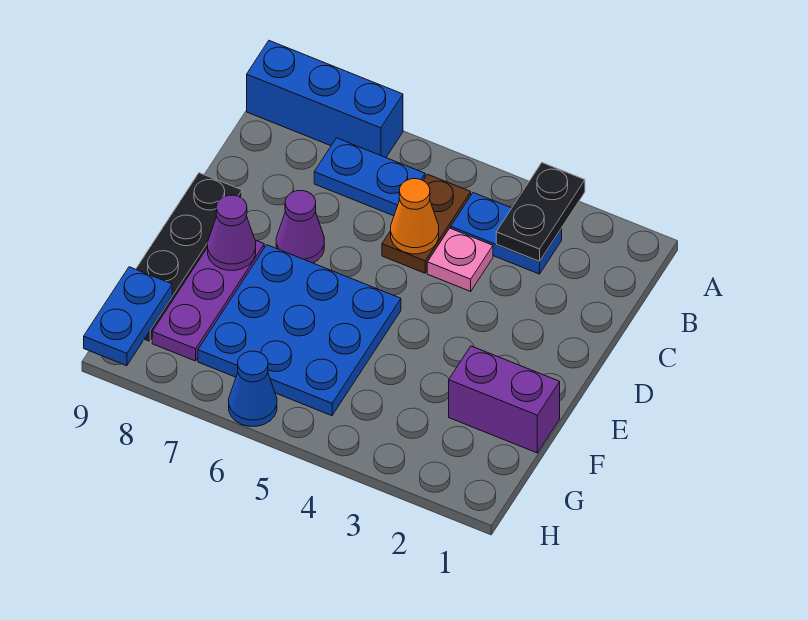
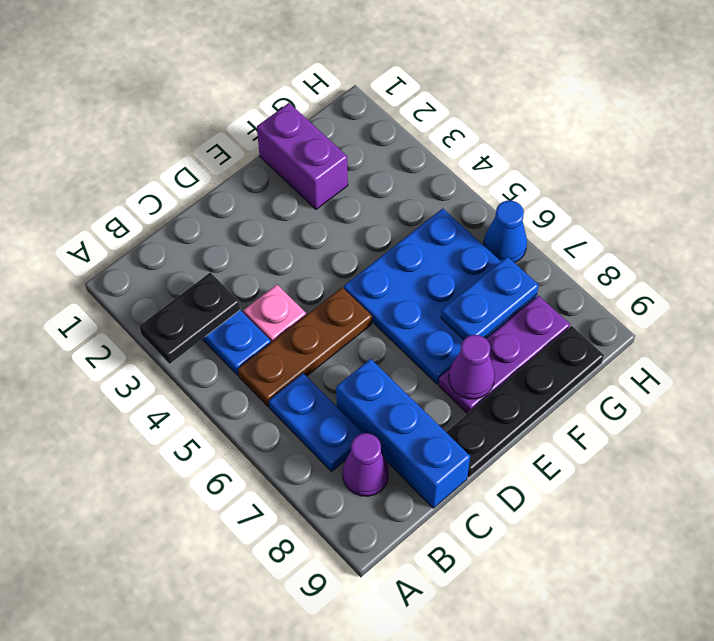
blue brick A7:A9 level 1 -> blue brick C7:C9 level 1
brown plate B5:C5 level 1 -> brown plate B5:D5 level 1
orange cone C5 level 2 -> none
purple cone D7 level 1 -> purple cone B8 level 1
blue plate G9:H9 level 2 -> blue plate F7:G7 level 2

